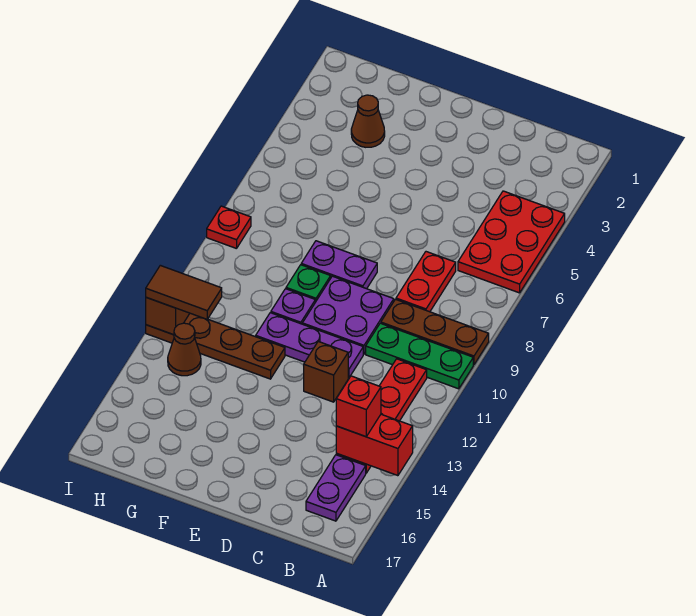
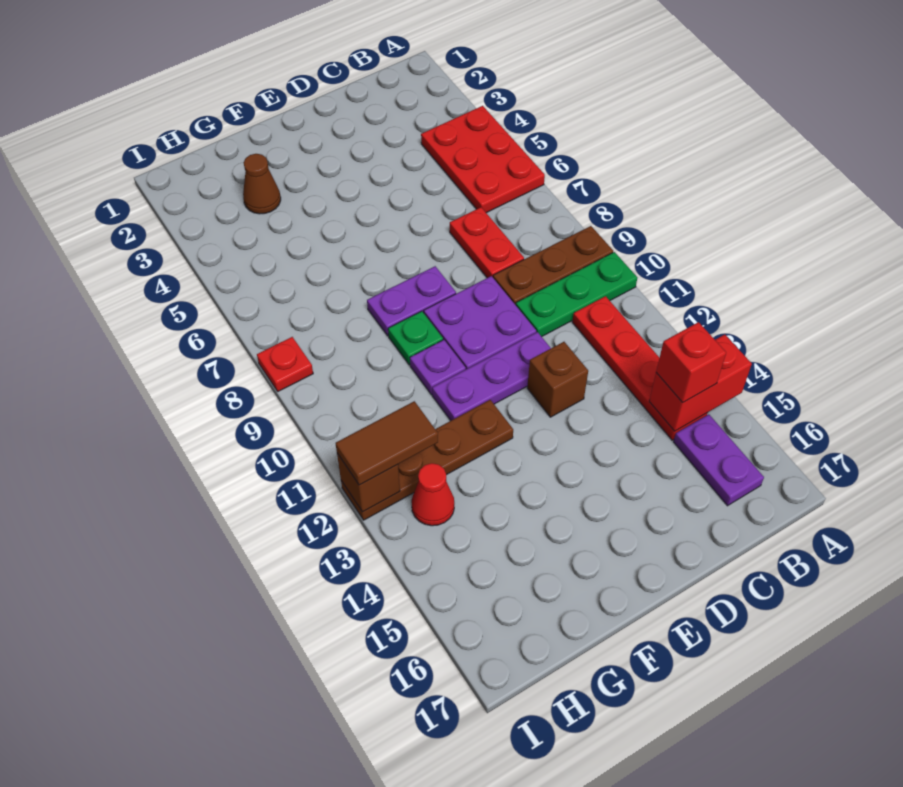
brown cone H13 level 1 -> red cone H13 level 1

